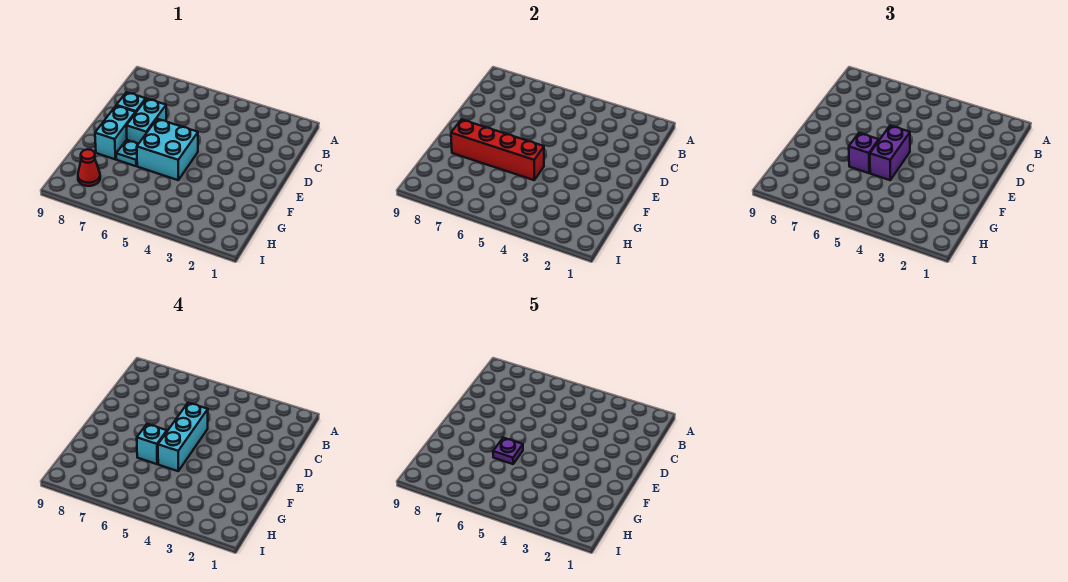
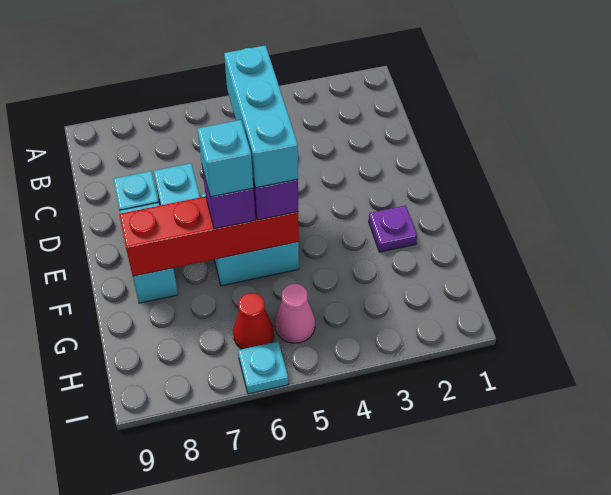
purple plate F6 level 5 -> purple plate F2 level 1
cyan plate F7 level 1 -> cyan plate I6 level 1
none -> pink cone H5 level 1
red cone H8 level 1 -> red cone H6 level 1

